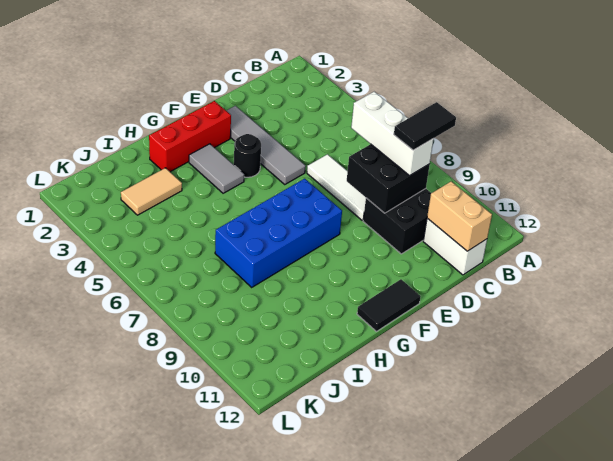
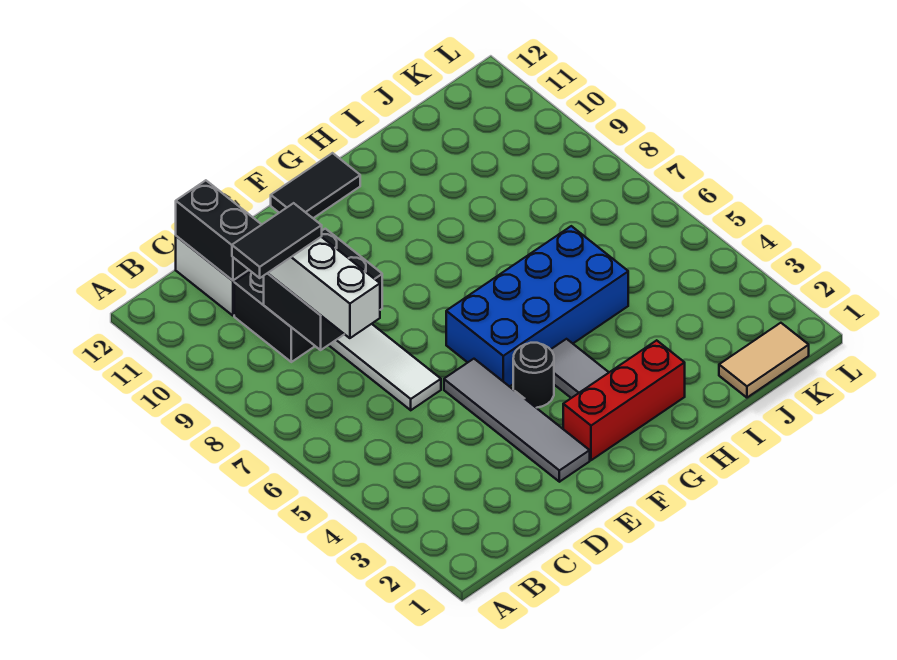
tan brick C11:C12 level 2 -> black brick C11:C12 level 2
blue brick F7:I8 level 1 -> blue brick F5:I6 level 1
tan tile I3:J3 level 1 -> tan tile J1:K1 level 1

